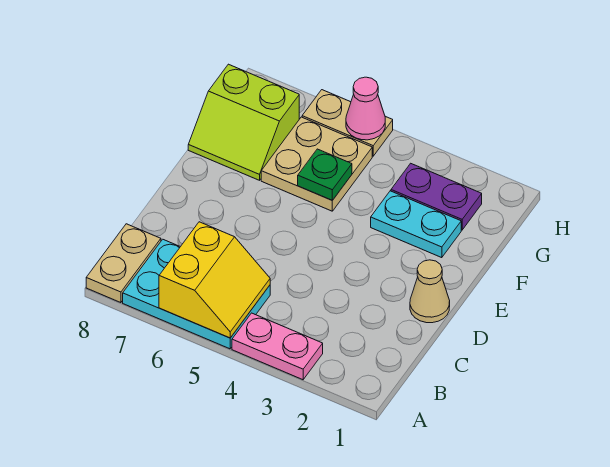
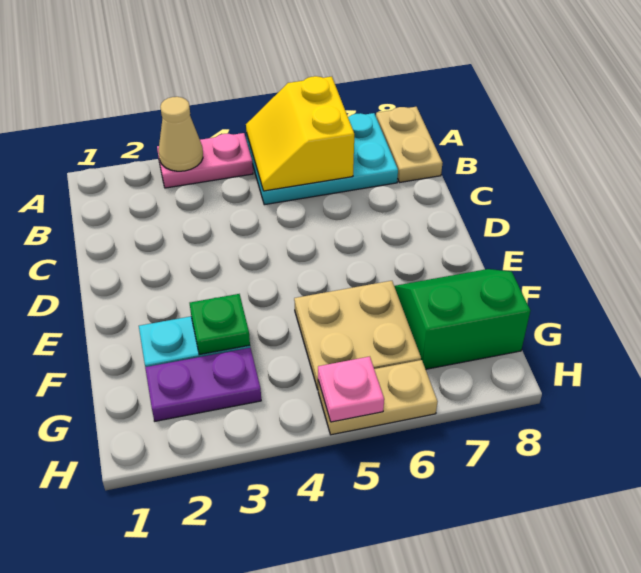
tan cone D1 level 1 -> tan cone A3 level 2
green plate F5 level 2 -> green plate F3 level 2
lime slope F7:G8 level 1 top G -> green slope F7:G8 level 1 top G
pink cone H5 level 2 -> pink plate H5 level 2

